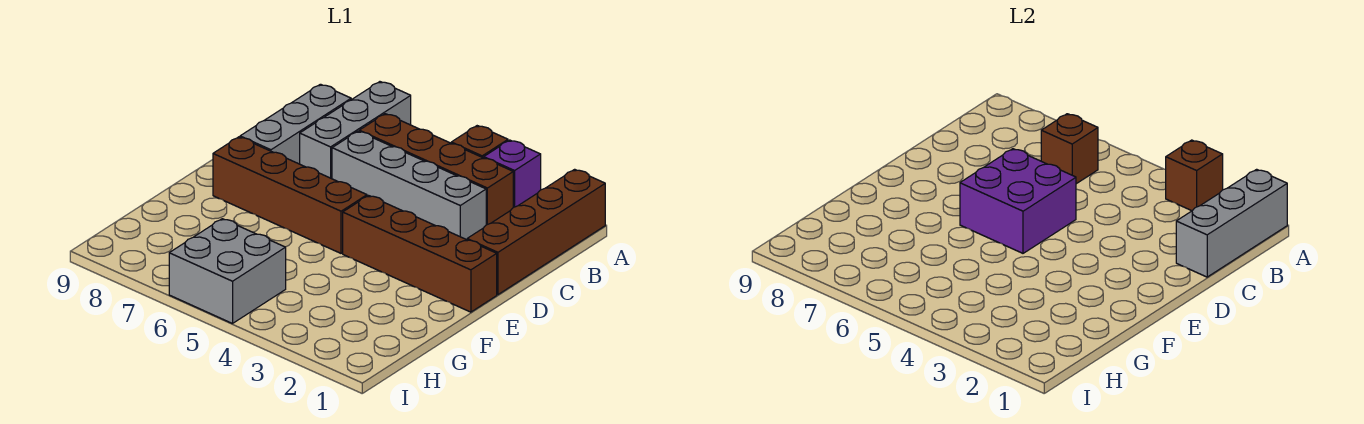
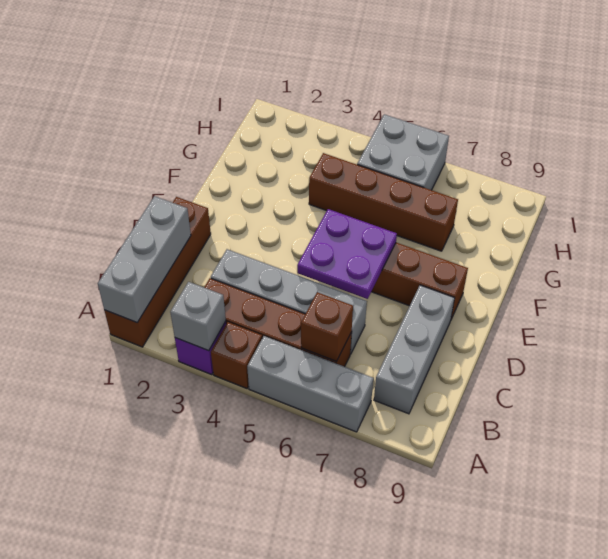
brown brick A3 level 2 -> grey brick A3 level 2
grey brick A7:C7 level 1 -> grey brick A5:A7 level 1
purple brick D5:E6 level 2 -> purple plate D5:E6 level 2
brown brick E1:E4 level 1 -> brown brick G4:G7 level 1

